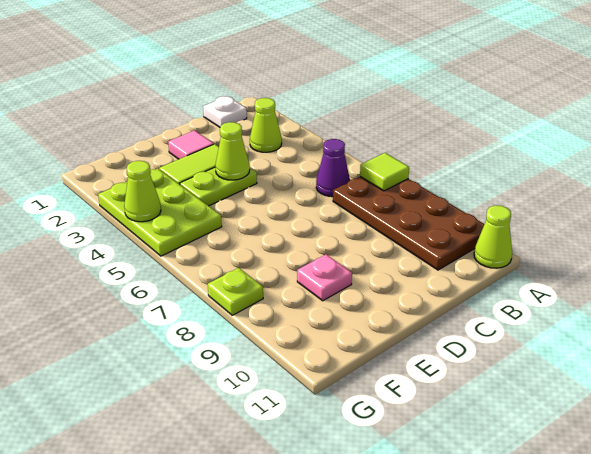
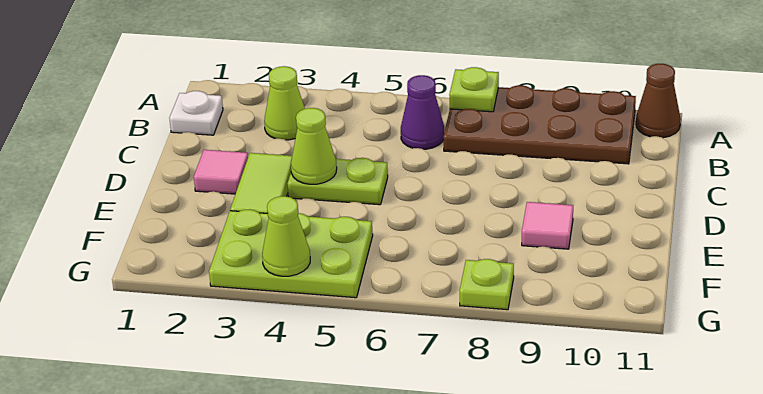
lime tile A7 level 2 -> lime plate A7 level 2
lime cone A11 level 1 -> brown cone A11 level 1
lime plate D4:E4 level 1 -> lime plate D4:D5 level 1
pink plate E9 level 1 -> pink tile E9 level 1

